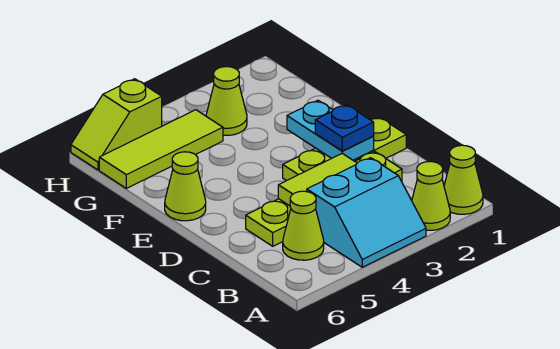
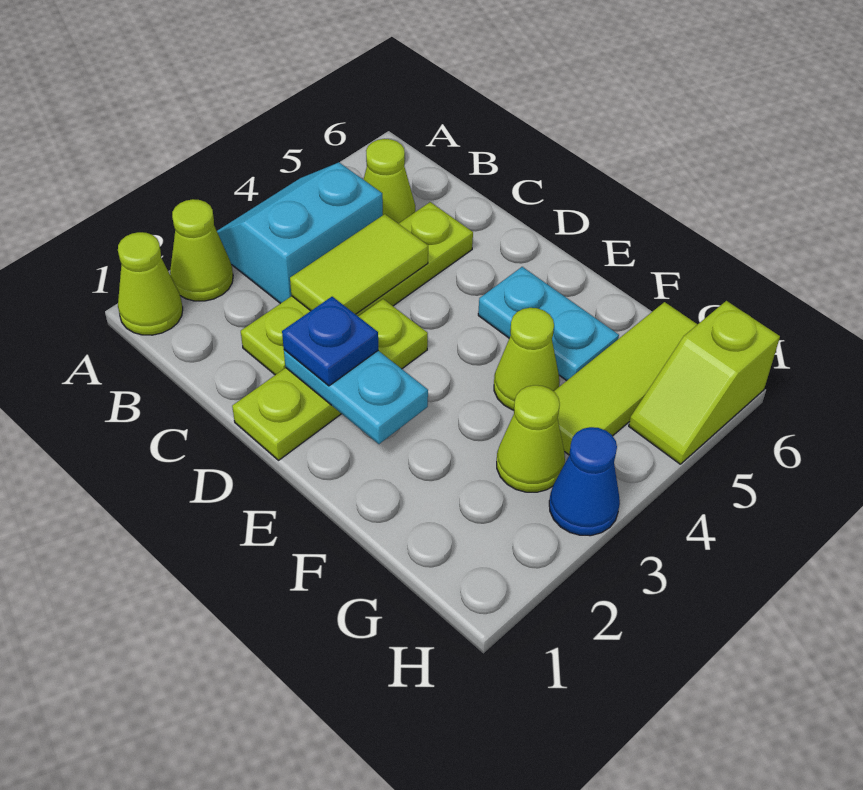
none -> cyan plate E5:F5 level 1
lime cone E6 level 1 -> lime cone F4 level 1
none -> blue cone H3 level 1
lime slope H5:H6 level 1 top 5 -> lime slope H5:H6 level 1 top 6

